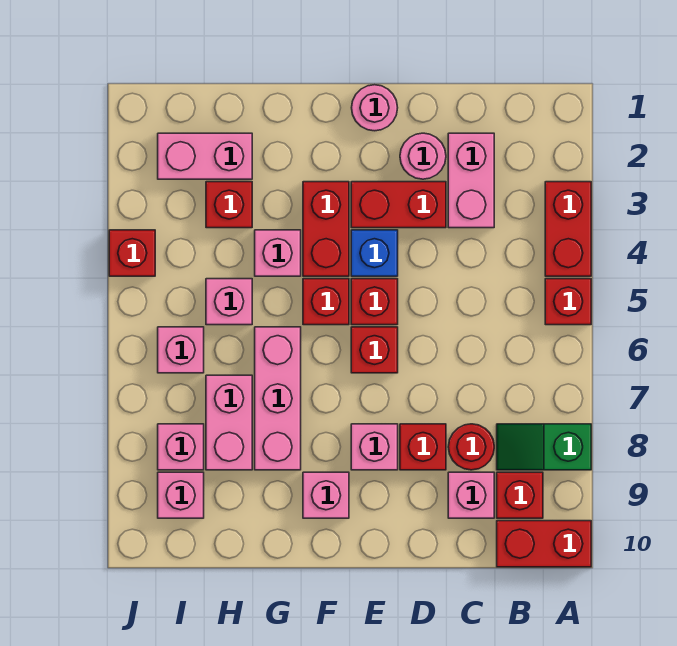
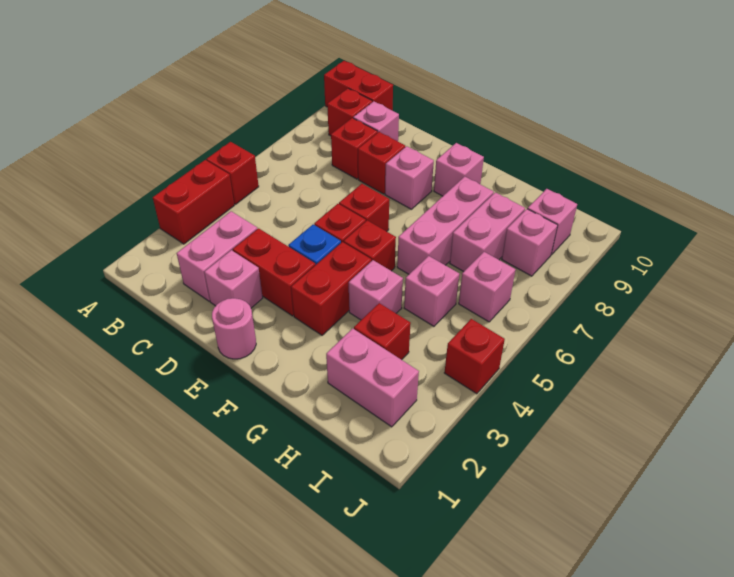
green slope A8:B8 level 1 top A -> none
red round brick C8 level 1 -> red brick C8 level 1
pink round brick D2 level 1 -> pink brick D2 level 1

